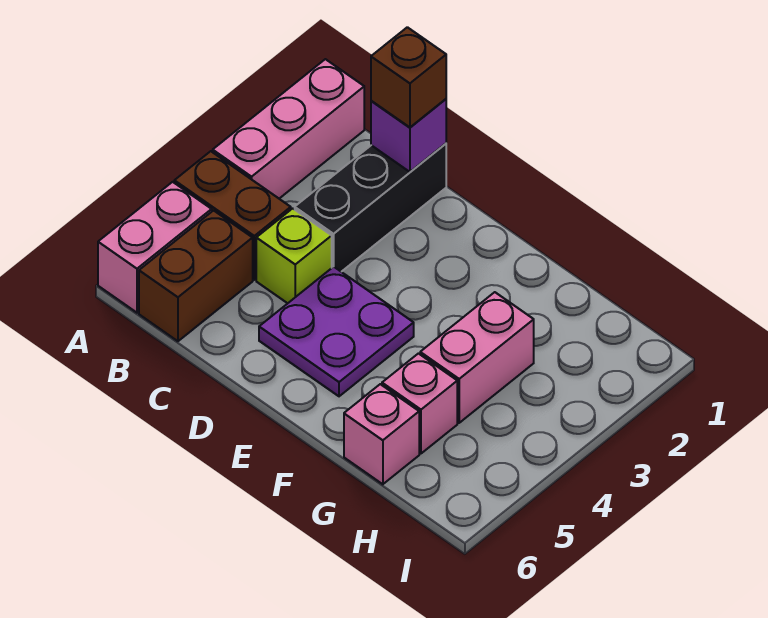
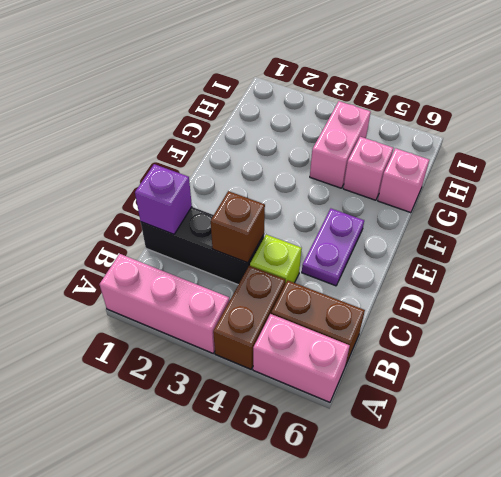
brown brick C1 level 3 -> brown brick C3 level 2
purple plate D4:E5 level 1 -> purple plate D5:E5 level 1
pink brick G3:G4 level 1 -> pink brick G4:H4 level 1

